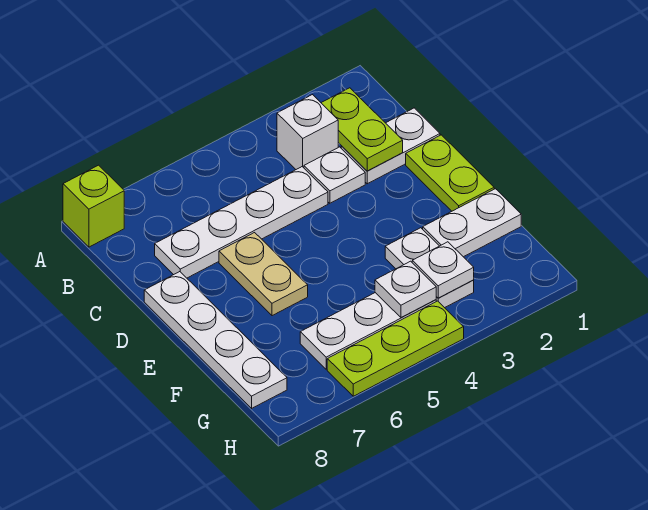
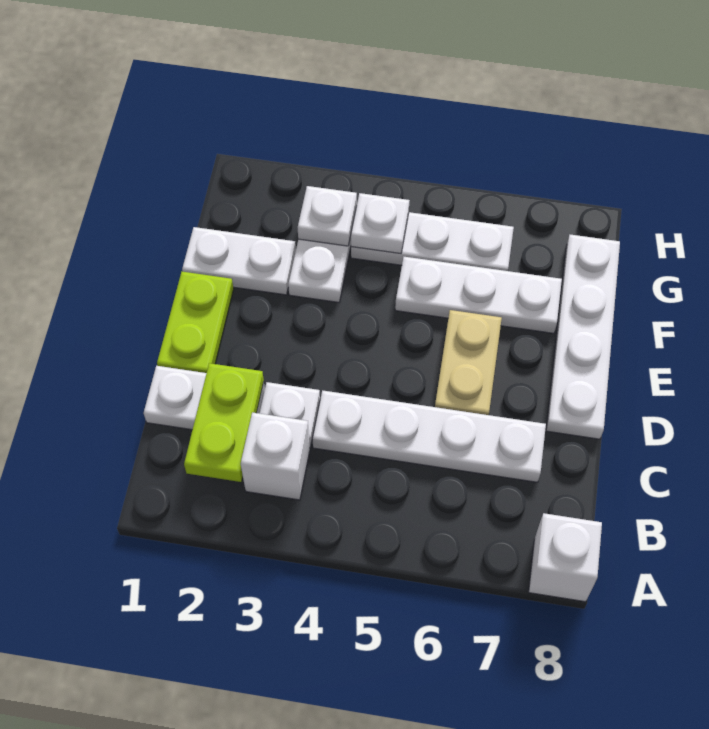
lime brick A8 level 1 -> white brick A8 level 1
none -> white plate F5:F7 level 1
lime plate H4:H6 level 1 -> none

